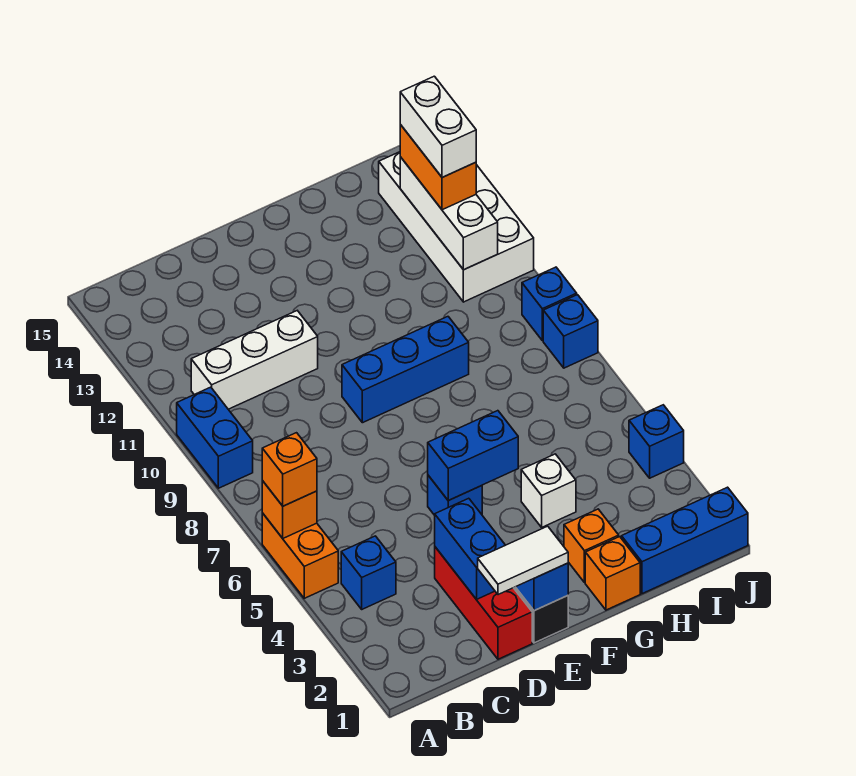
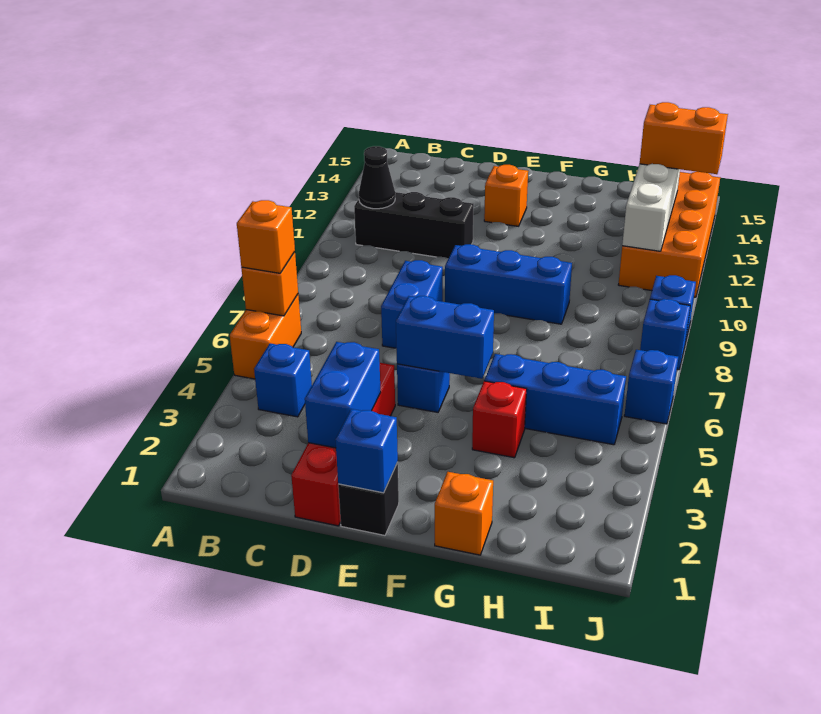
blue brick A9:A10 level 1 -> blue brick D7:D8 level 1
white brick B11:D11 level 1 -> black brick B11:D11 level 1
none -> black cone B11 level 2
red brick D1:D3 level 1 -> red brick D1:D4 level 1
white tile D1:E1 level 3 -> none
orange brick G2 level 1 -> orange brick E13 level 1
white brick G4 level 1 -> red brick G4 level 1
blue brick H1:J1 level 1 -> blue brick G5:I5 level 1
white brick I11:J14 level 1 -> orange brick I11:J14 level 1
orange brick I12:I13 level 3 -> orange brick I13:J13 level 3
white brick I12:I13 level 4 -> none
blue brick J4 level 1 -> blue brick J6 level 1

